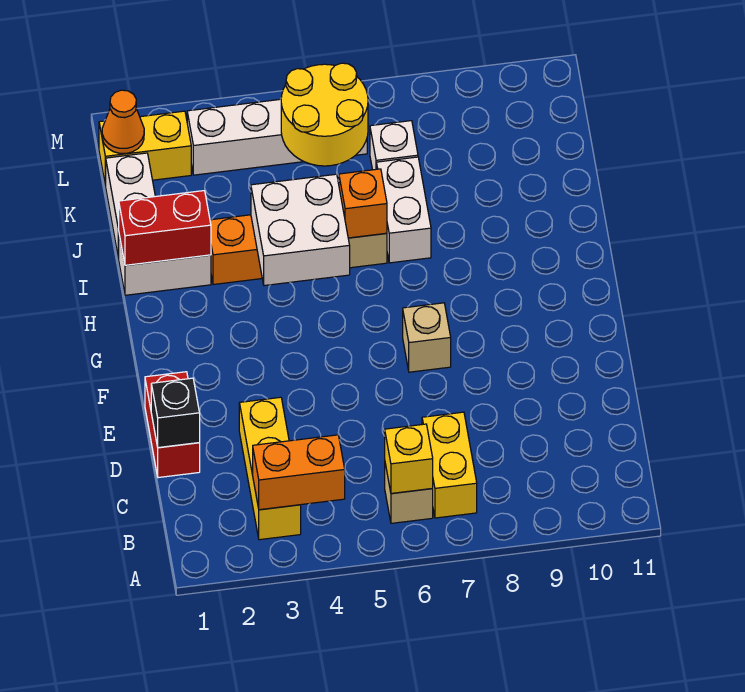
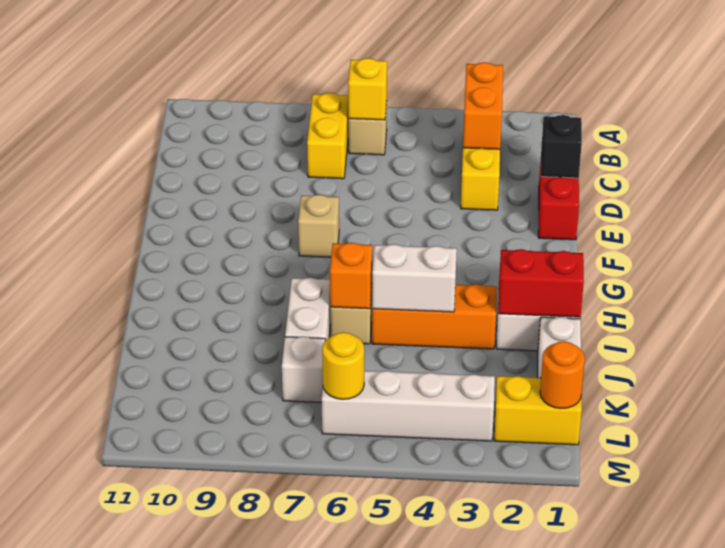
orange brick B3:B4 level 2 -> orange brick B3:C3 level 2
white brick H4:I5 level 2 -> white brick I4:I5 level 2
yellow round brick K5:L6 level 2 -> yellow round brick L6 level 2
orange cone L1 level 2 -> orange round brick L1 level 2

